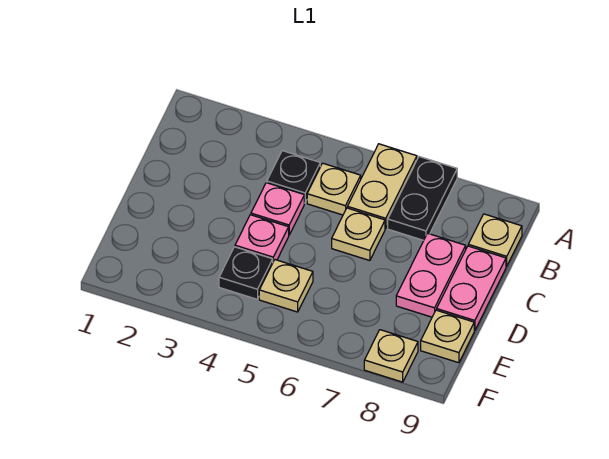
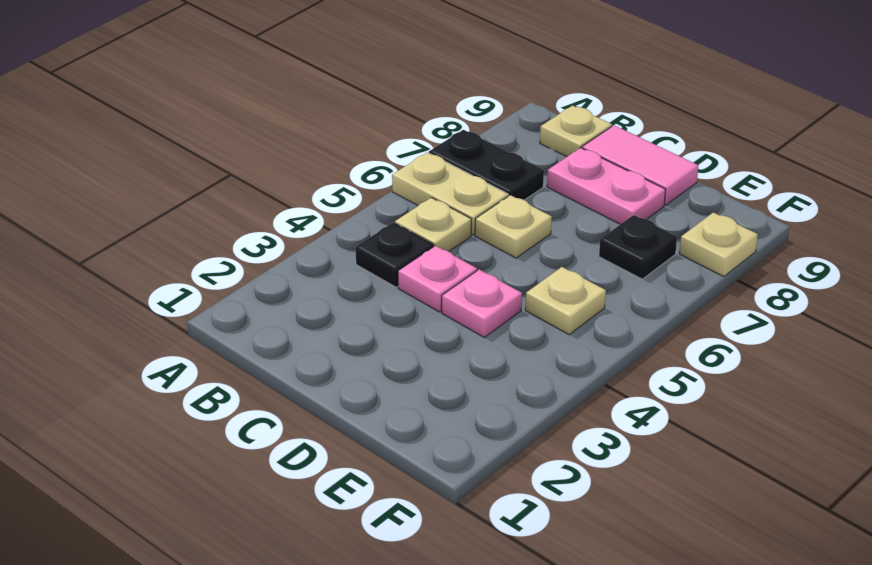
pink plate C9:D9 level 1 -> pink tile C9:D9 level 1
black plate E4 level 1 -> black plate E7 level 1
tan plate E9 level 1 -> none

